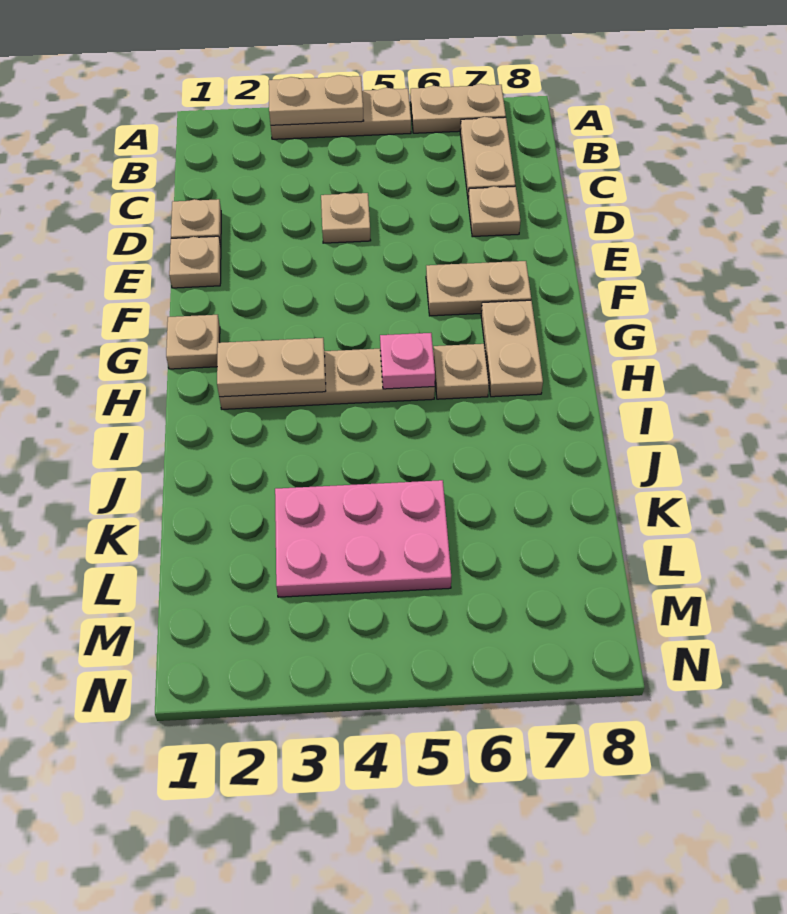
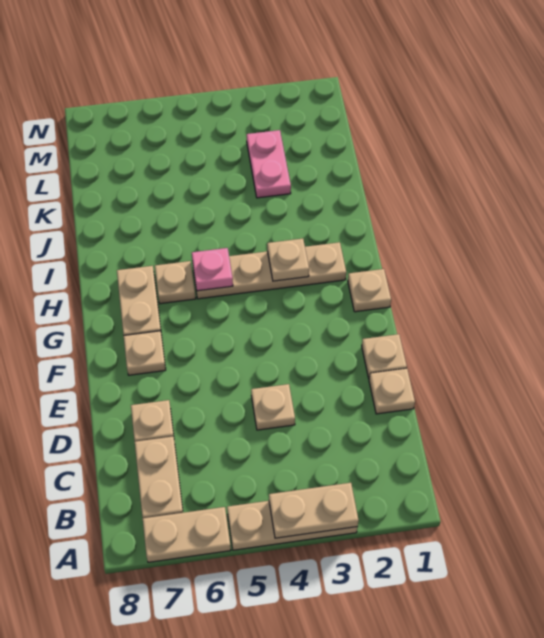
tan plate F6:F7 level 1 -> tan plate F7 level 1
tan plate H2:H3 level 2 -> tan plate H3 level 2
pink plate K3:L5 level 1 -> pink plate K3:L3 level 1

